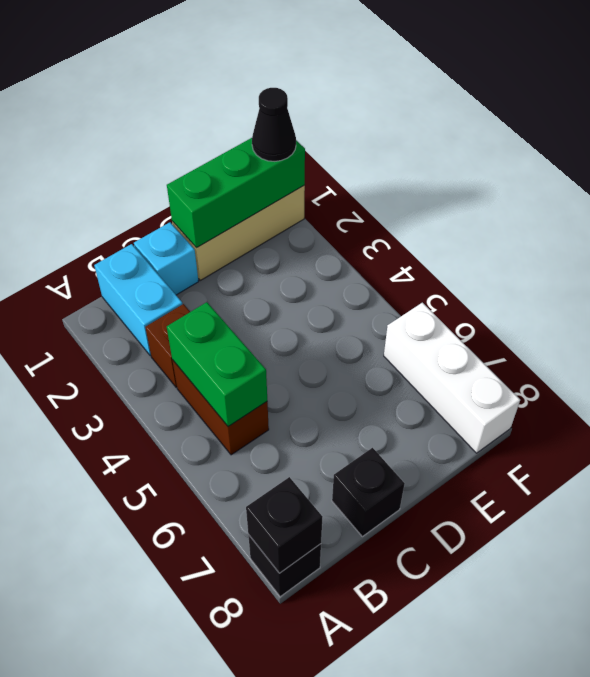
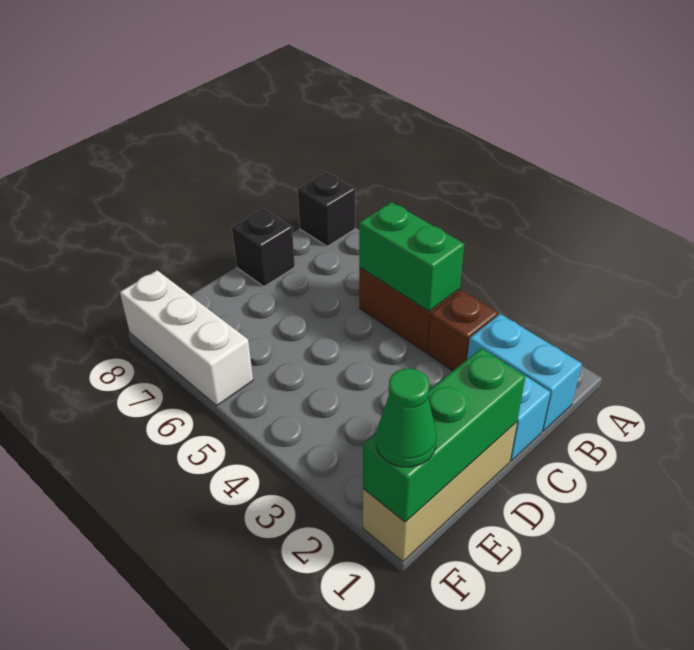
black brick A8 level 2 -> none
black cone F1 level 3 -> green cone F1 level 3

